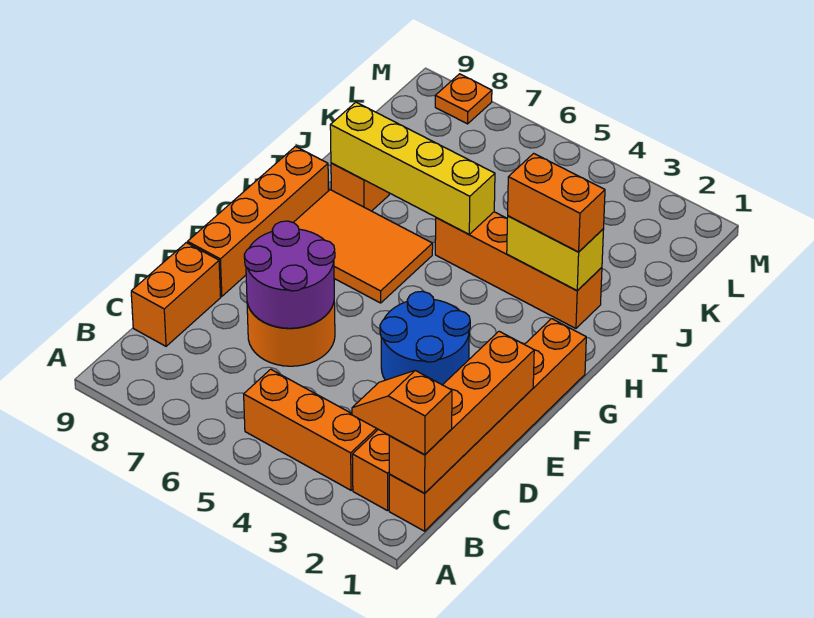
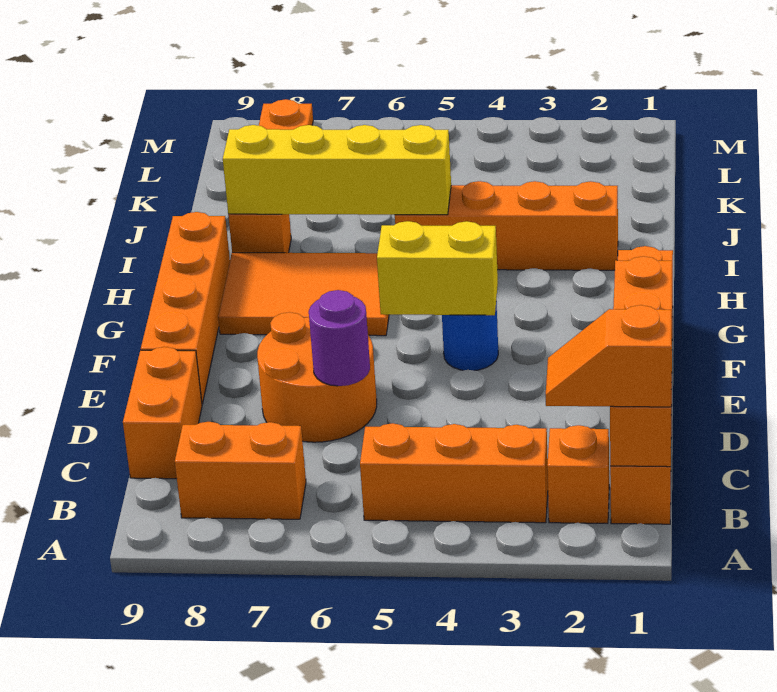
purple round brick D6:E7 level 2 -> purple round brick D6 level 2
blue round brick E3:F4 level 1 -> blue round brick F4 level 1
yellow brick I2:I3 level 2 -> yellow brick F4:F5 level 2
orange brick I2:I3 level 3 -> orange brick B7:B8 level 1

